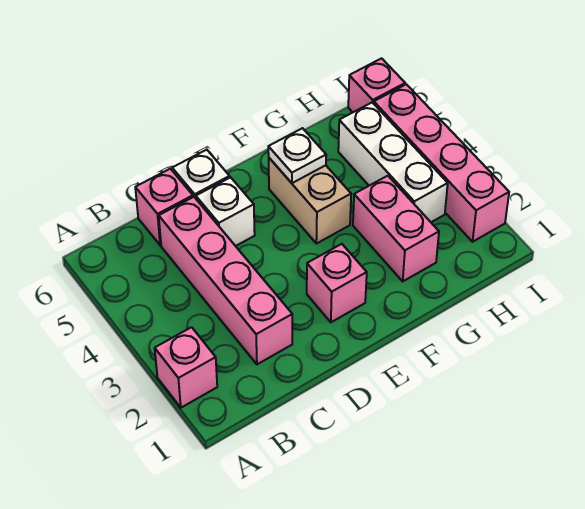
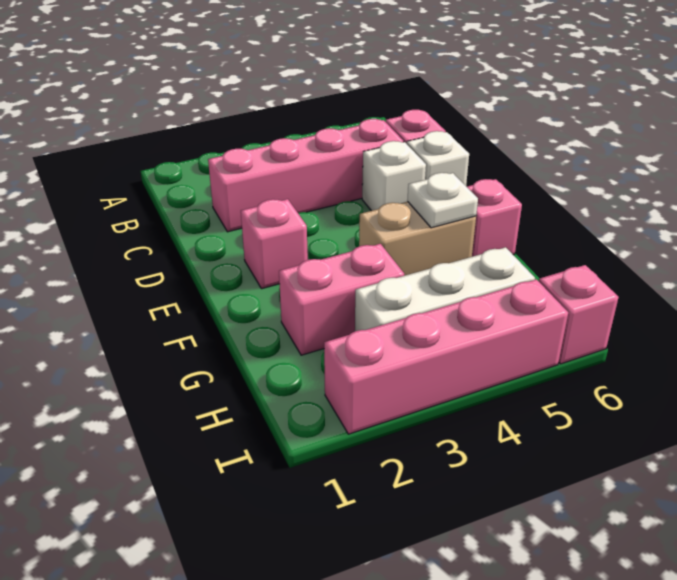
pink brick A2 level 1 -> pink brick F6 level 1

